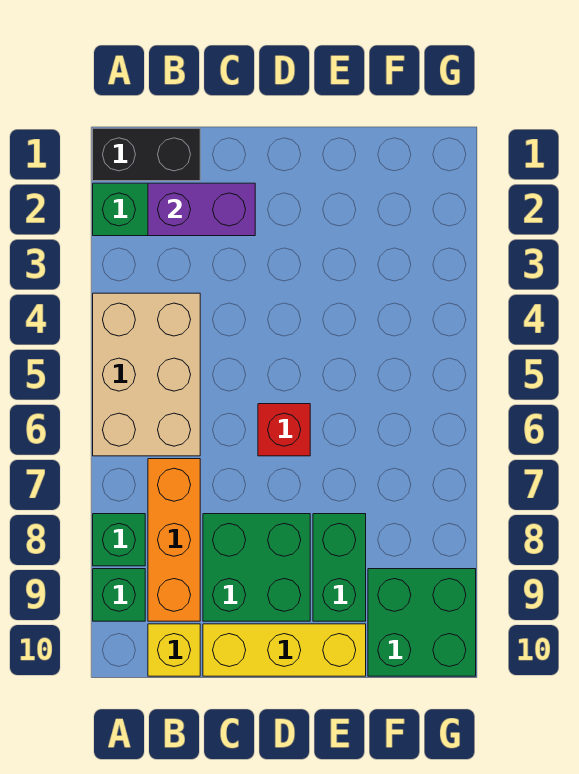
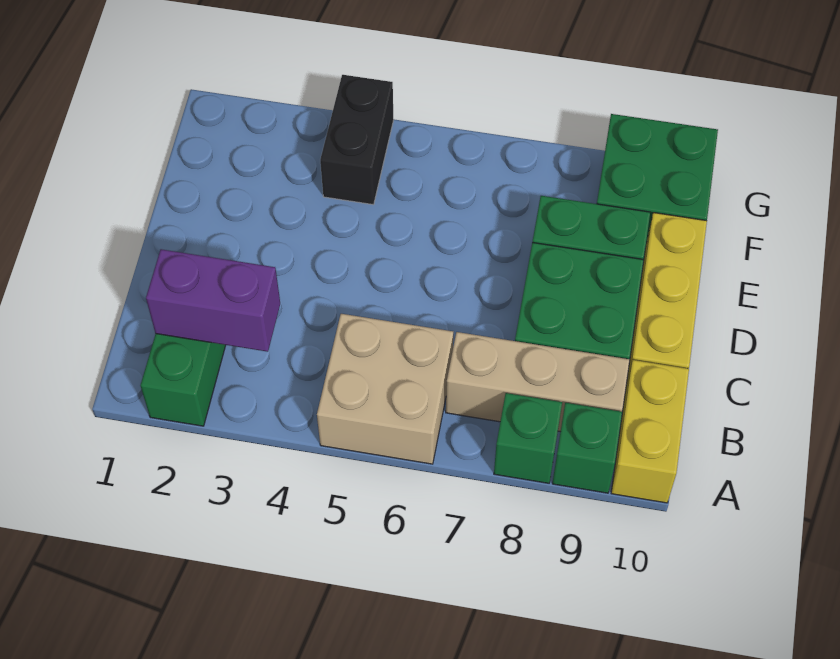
black brick A1:B1 level 1 -> black brick F4:G4 level 1
tan brick A4:B6 level 1 -> tan brick A5:B6 level 1
purple brick B2:C2 level 2 -> purple brick B2:B3 level 2
orange brick B7:B9 level 1 -> tan brick B7:B9 level 1
yellow brick B10 level 1 -> yellow brick A10:B10 level 1
red brick D6 level 1 -> none

